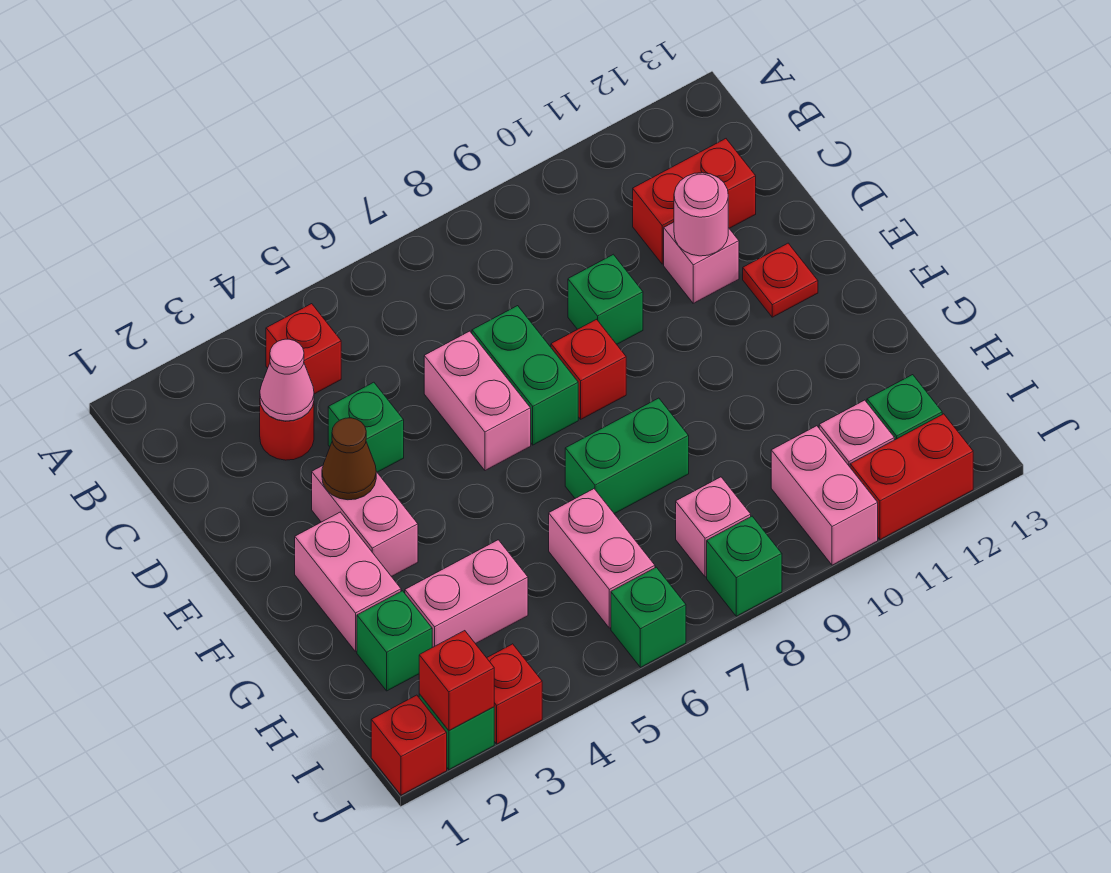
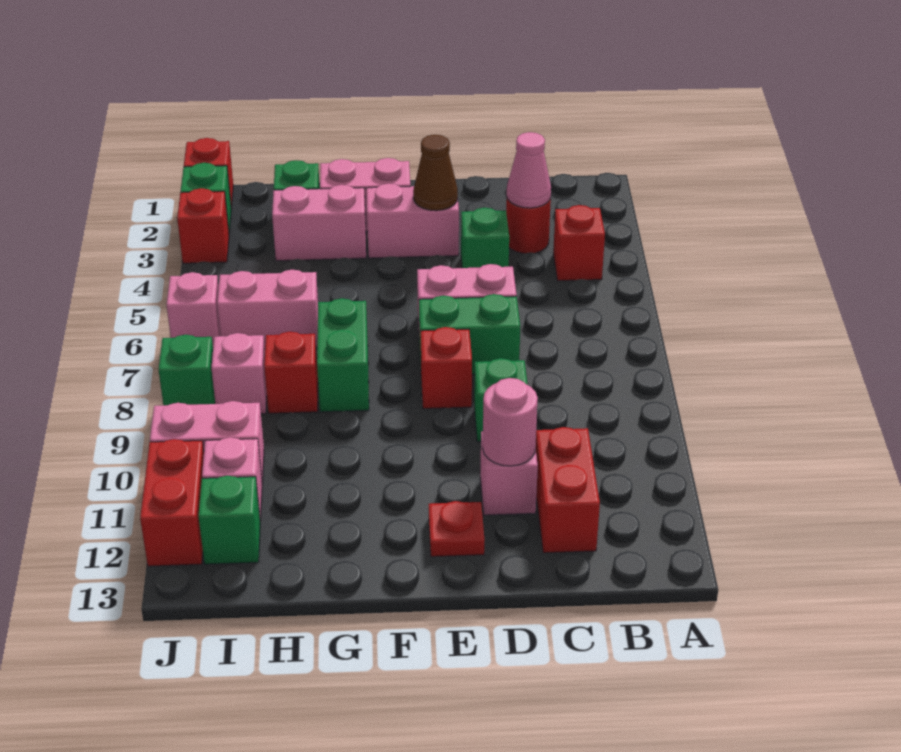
pink brick H3:H4 level 1 -> pink brick G3:H3 level 1
red brick J2 level 2 -> red brick H8 level 1
green brick J6 level 1 -> pink brick J6 level 1

